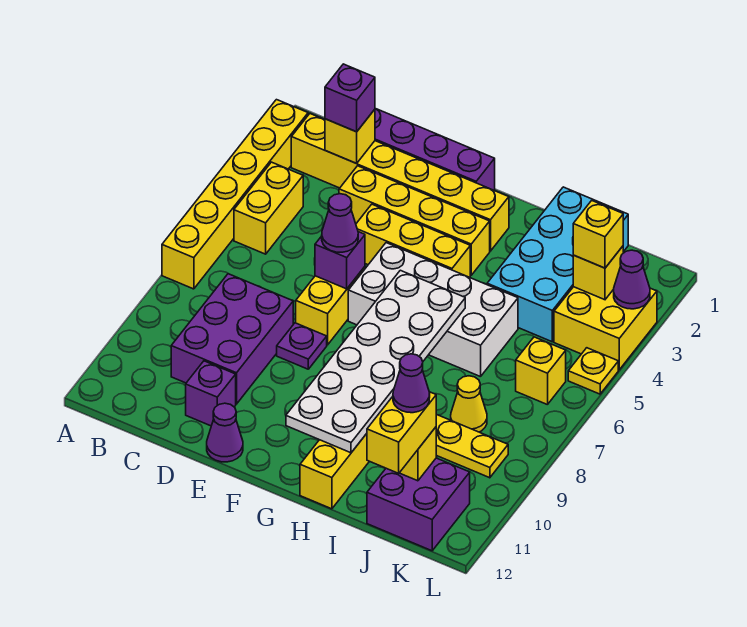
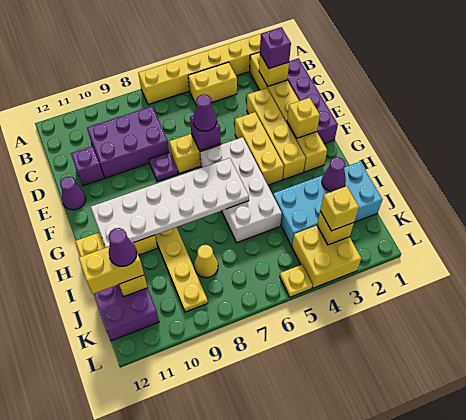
yellow brick K6 level 1 -> yellow brick F2 level 2
purple cone L3 level 2 -> purple cone I2 level 2

